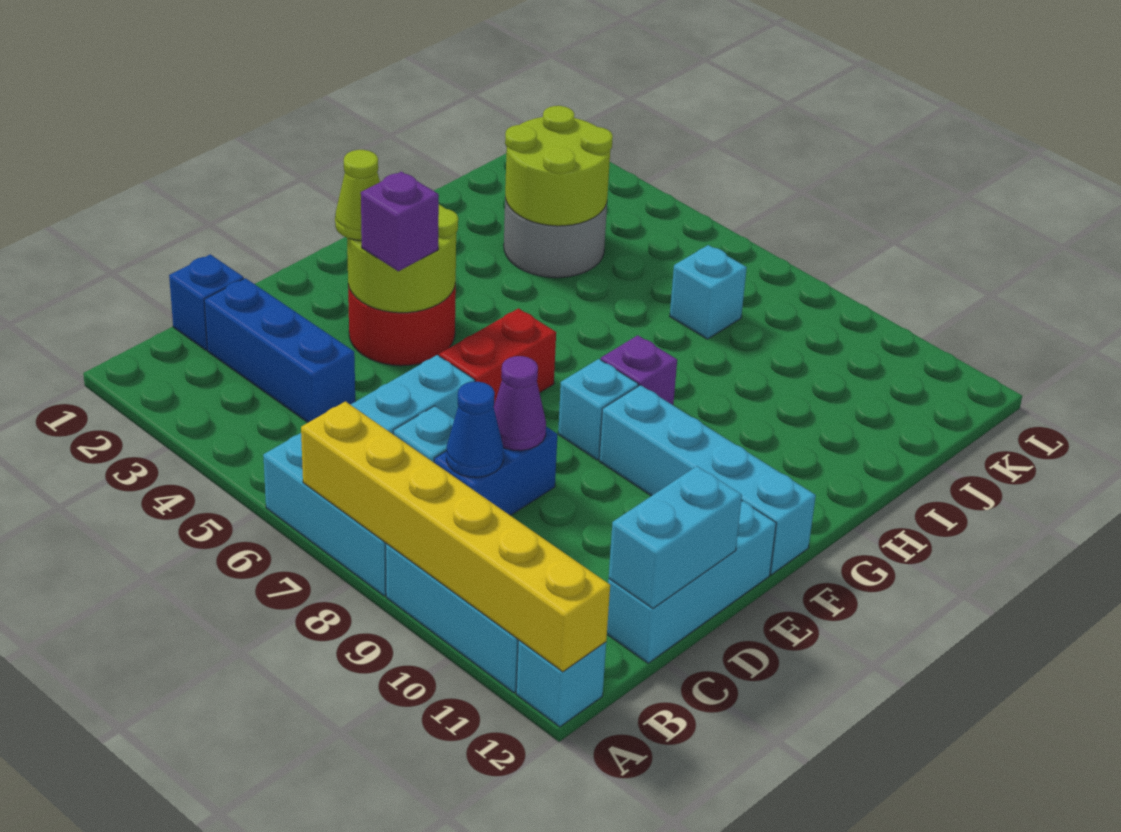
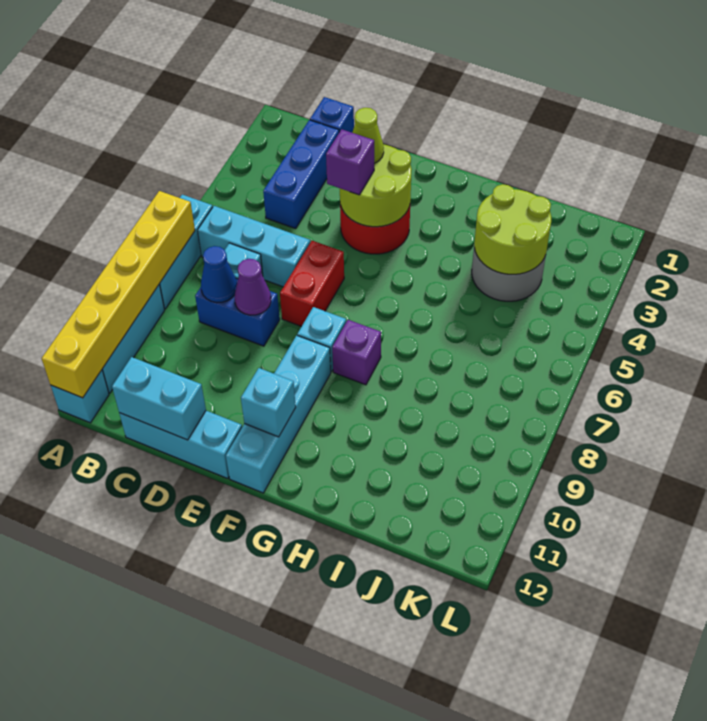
red brick E6:F6 level 1 -> red brick E6:E7 level 1
cyan brick J7 level 1 -> cyan brick F11 level 2

